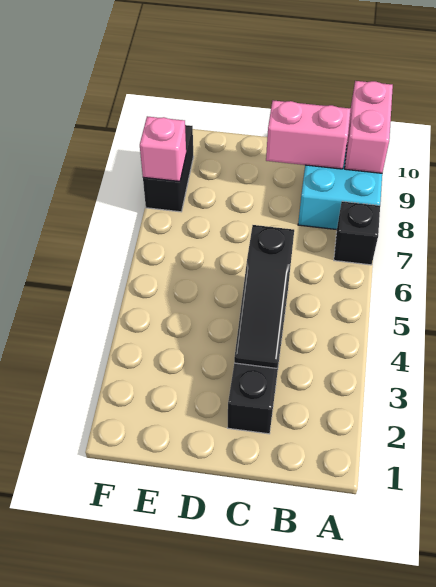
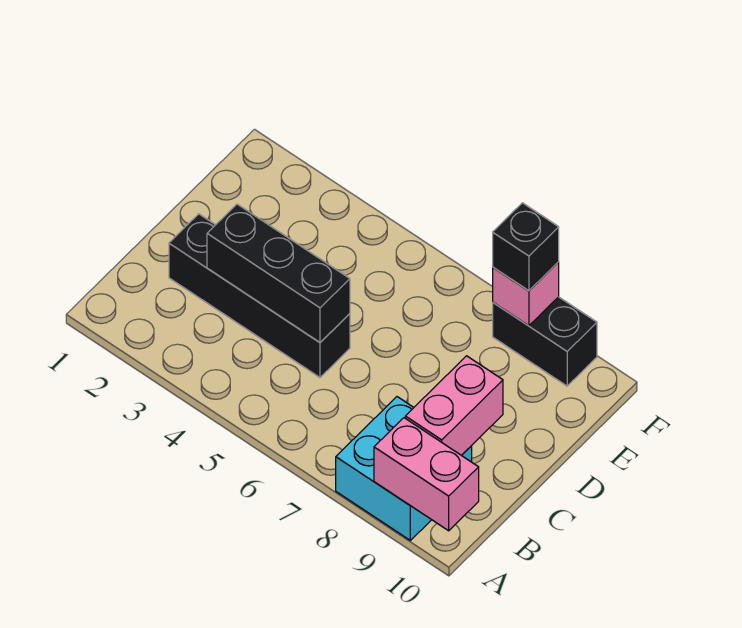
black brick A7 level 1 -> black brick F8 level 3
black slope C3:C5 level 2 top 5 -> black brick C3:C5 level 2

